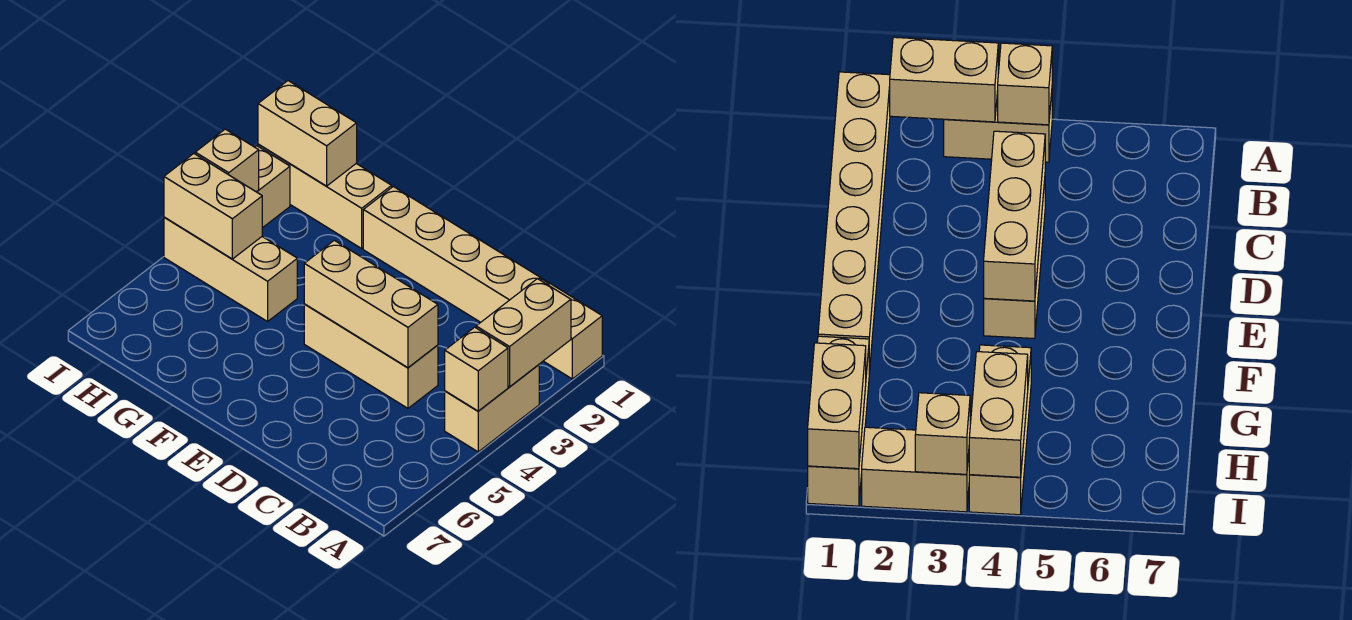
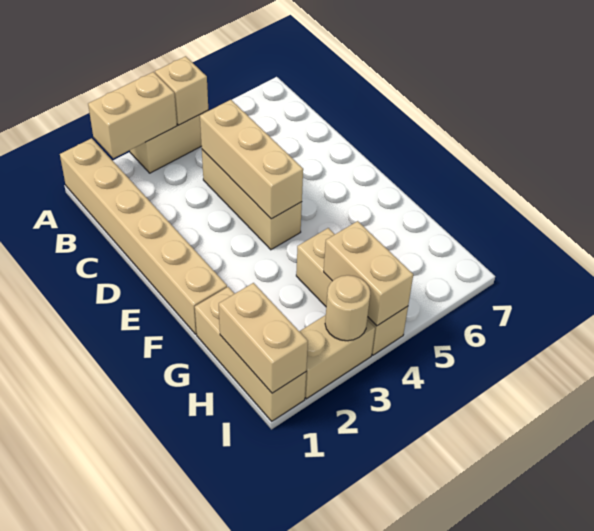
tan brick I3 level 2 -> tan round brick I3 level 2

